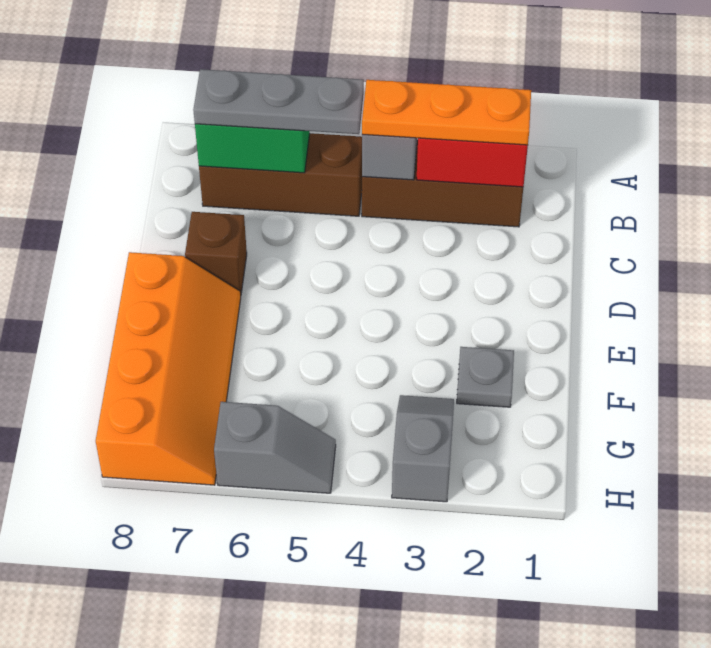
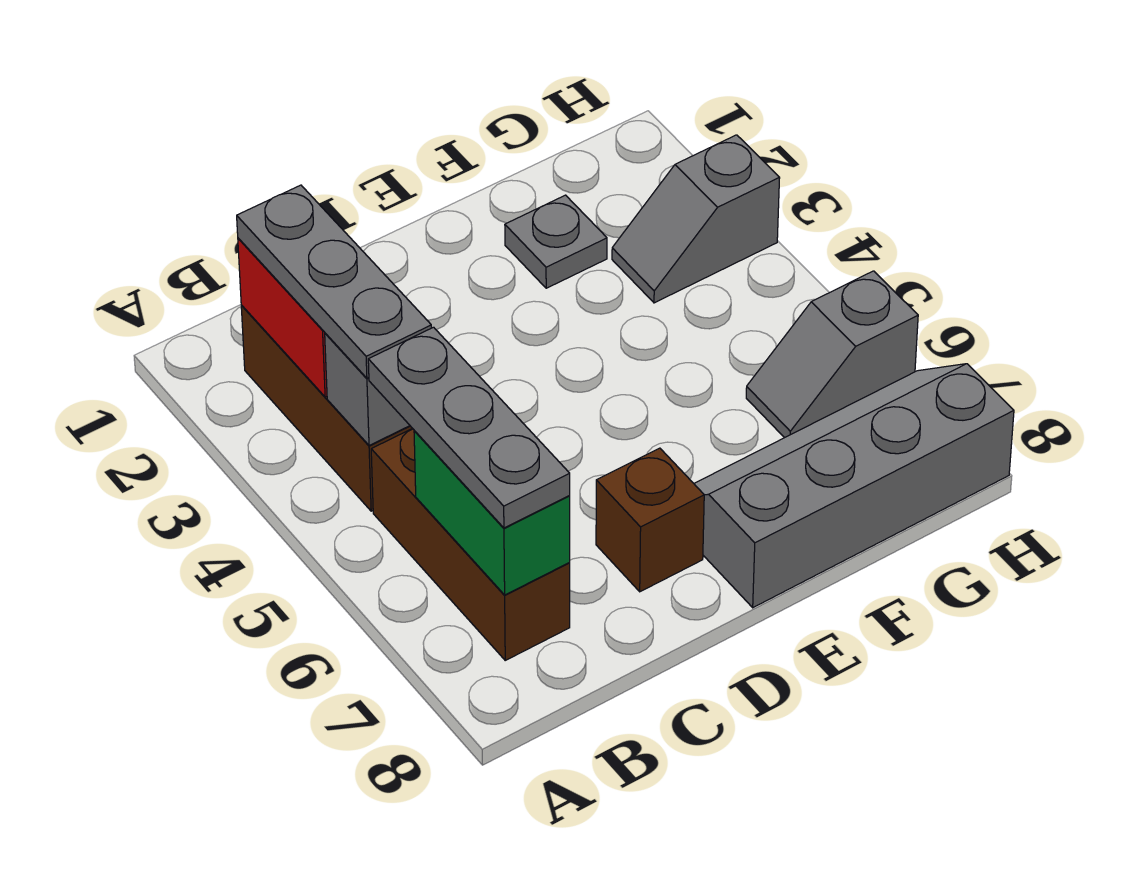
orange plate B2:B4 level 3 -> grey plate B2:B4 level 3
orange slope E7:H8 level 1 top 8 -> grey slope E7:H8 level 1 top 8
grey slope H5:H6 level 1 top 6 -> grey slope G6:H6 level 1 top H

